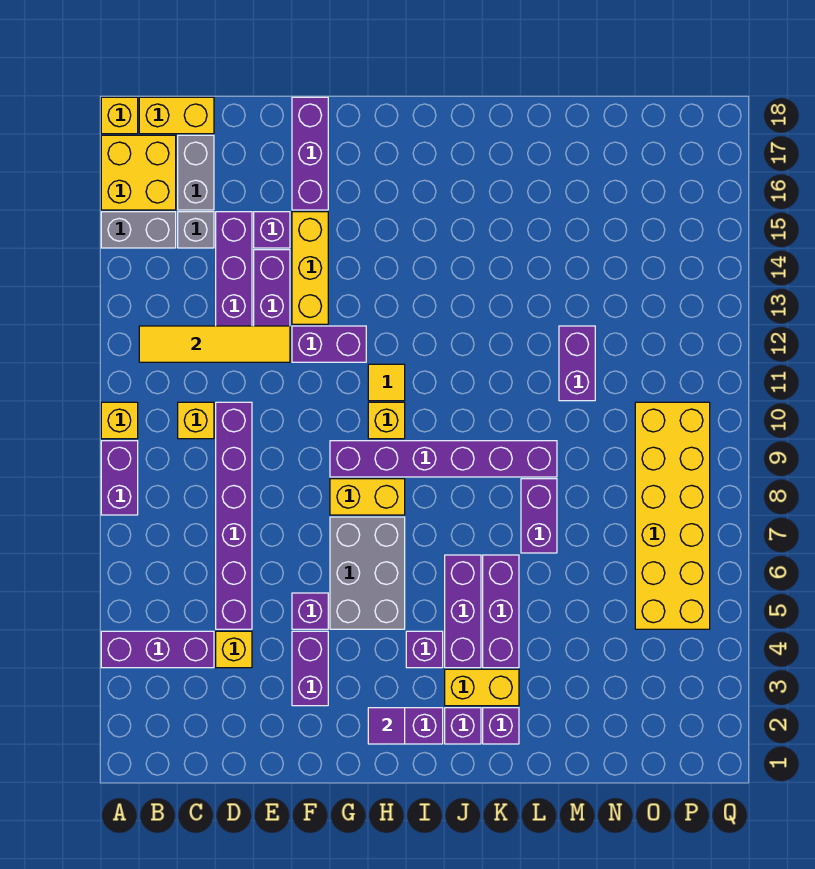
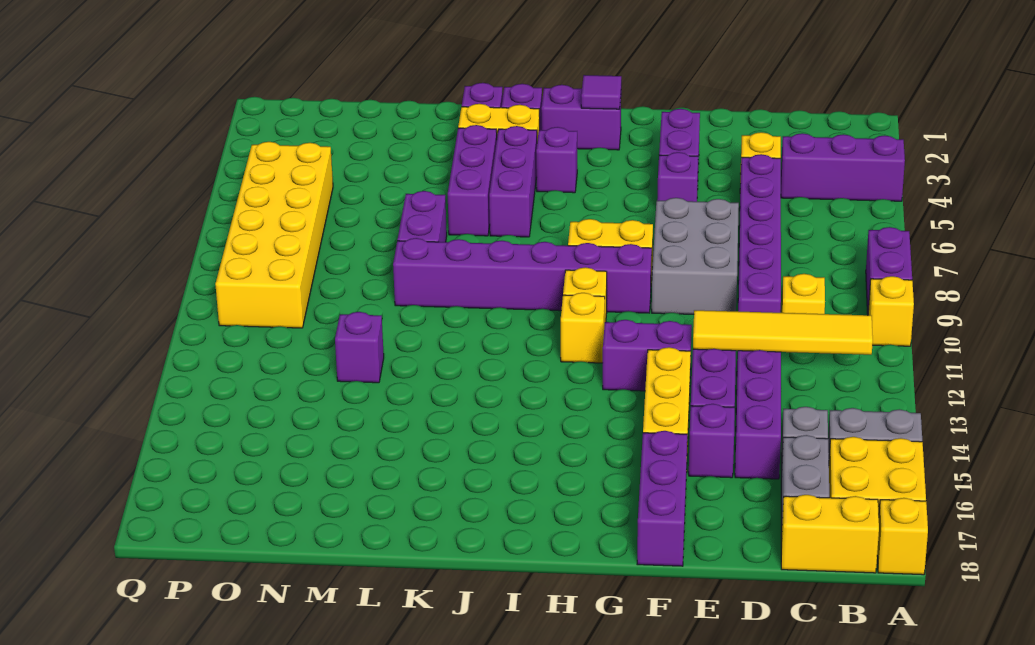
grey brick G5:H7 level 1 -> grey brick E7:F9 level 1
yellow tile H11 level 1 -> yellow brick H11 level 1
purple brick M11:M12 level 1 -> purple brick M12 level 1

